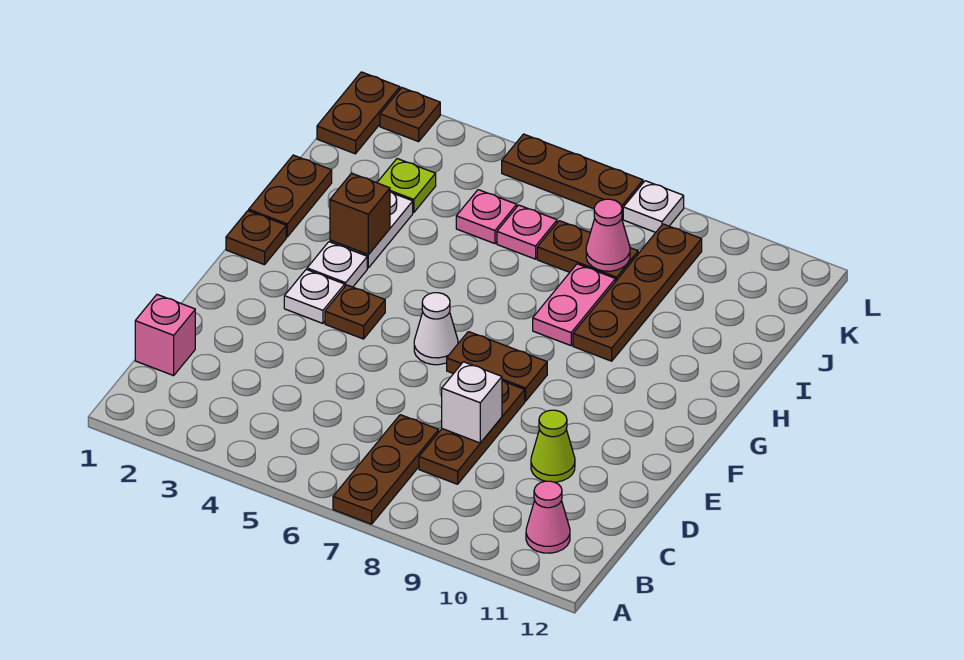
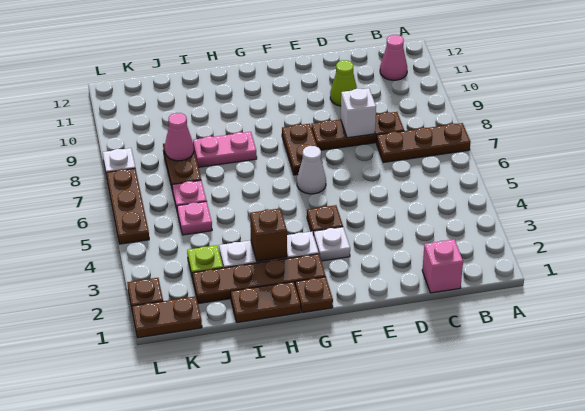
brown plate H9:K9 level 1 -> brown plate G2:J2 level 1

